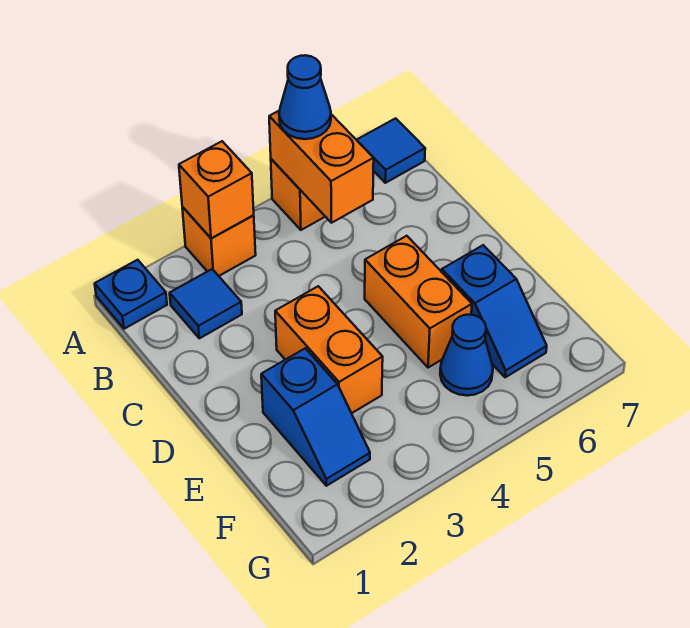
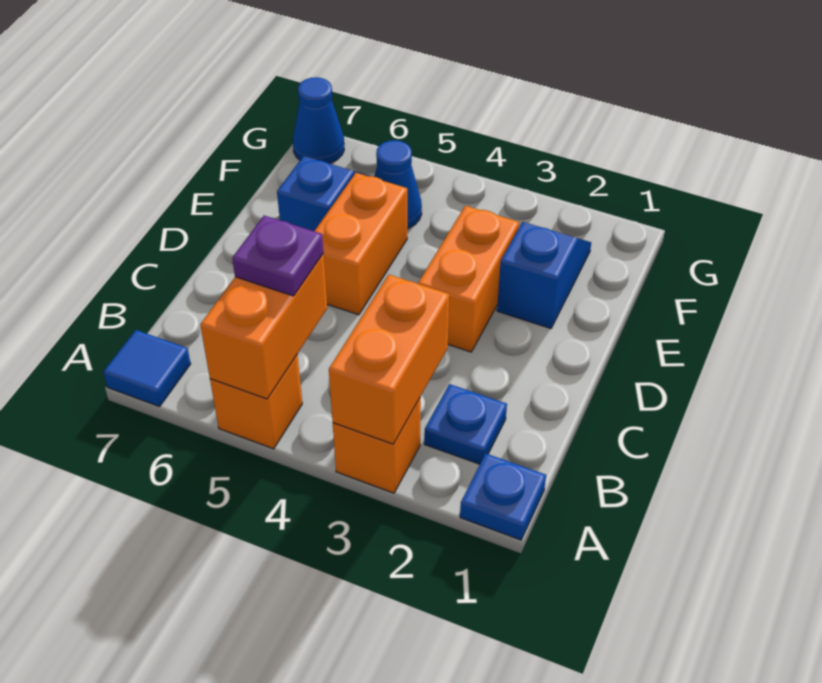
orange brick A3 level 2 -> orange brick A3:B3 level 2
blue cone A5 level 3 -> blue cone G7 level 1
blue tile B2 level 1 -> blue plate B2 level 1
none -> purple plate B5 level 3

